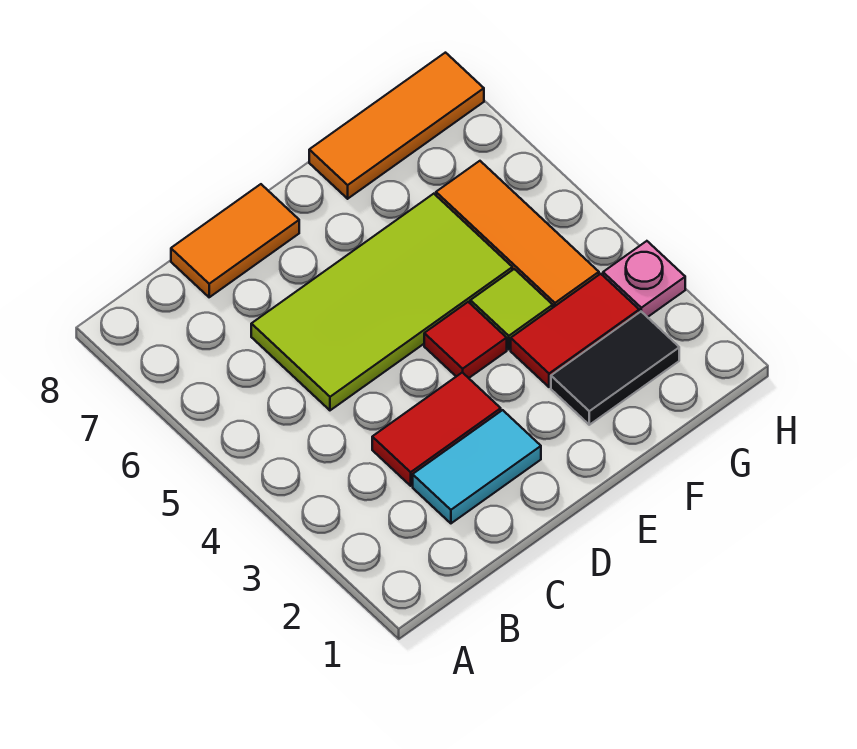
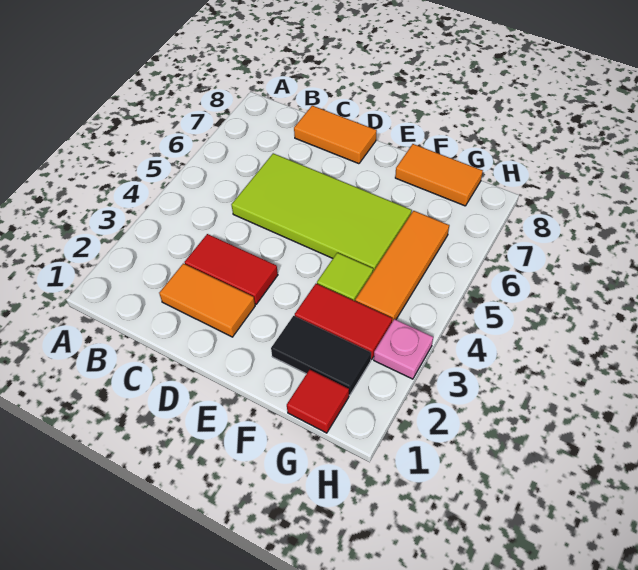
cyan tile C2:D2 level 1 -> orange tile C2:D2 level 1
red tile E4 level 1 -> red tile G1 level 1
orange tile F8:H8 level 1 -> orange tile F8:G8 level 1

